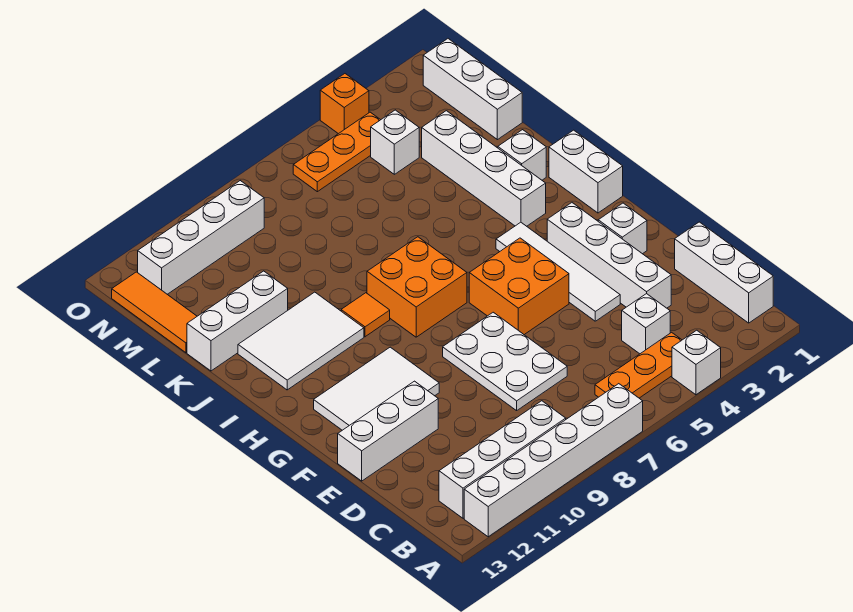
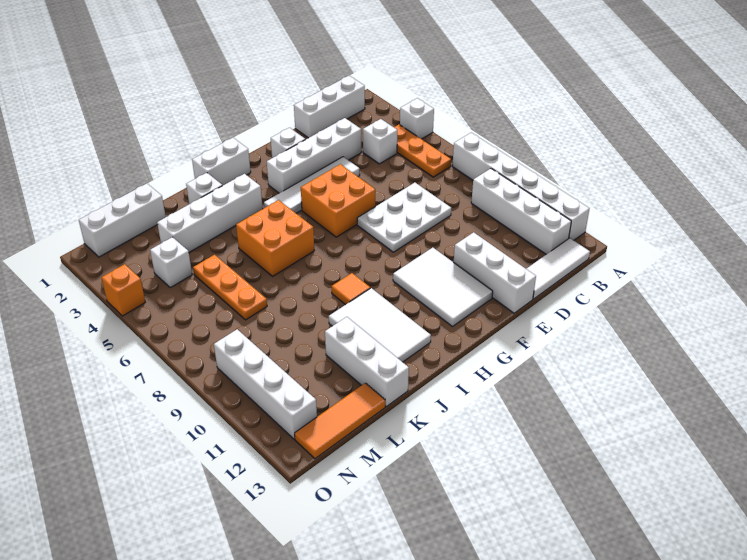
none -> white tile B13:D13 level 1
orange brick H7:I8 level 1 -> orange brick I5:J6 level 1
orange plate N4:N6 level 1 -> orange plate L5:L7 level 1

